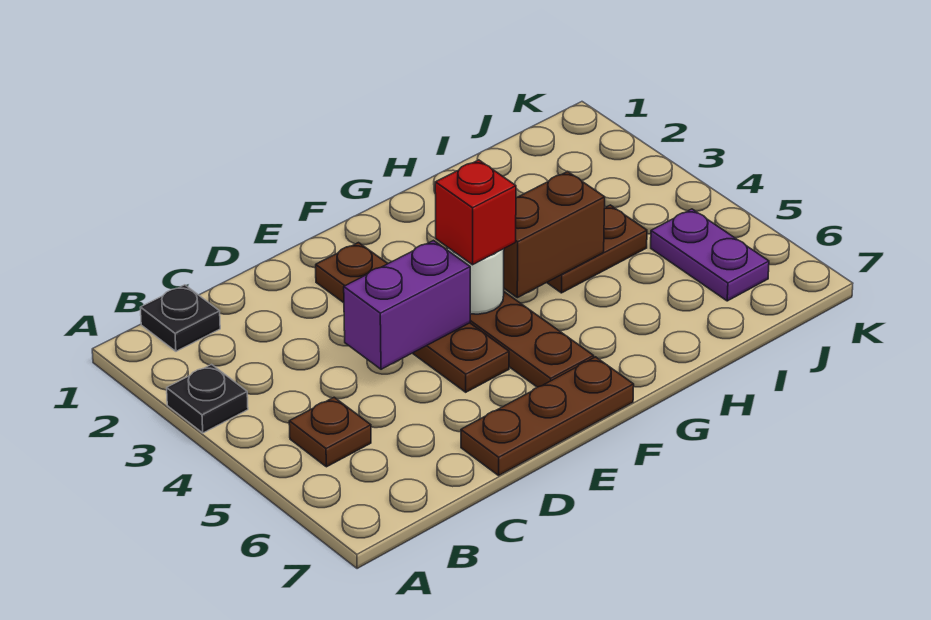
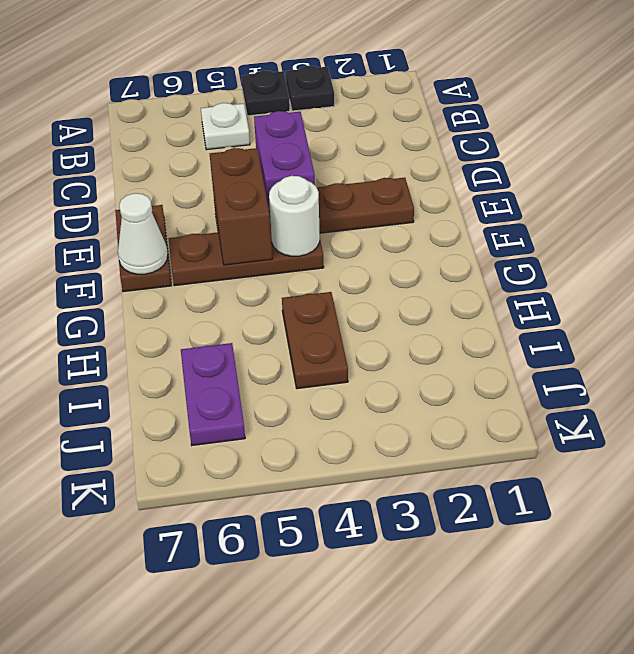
black plate B1 level 1 -> black plate A4 level 1
brown plate B5 level 1 -> white plate B5 level 1
brown plate D7:F7 level 1 -> brown plate E7:F7 level 1
red brick F4 level 3 -> none
none -> white cone F7 level 2
brown brick G4:H4 level 2 -> brown brick E5:F5 level 2
purple plate J5:J6 level 1 -> purple plate I6:J6 level 1

